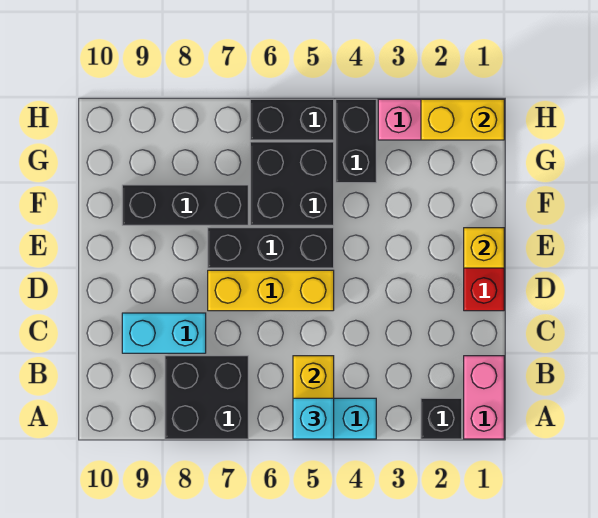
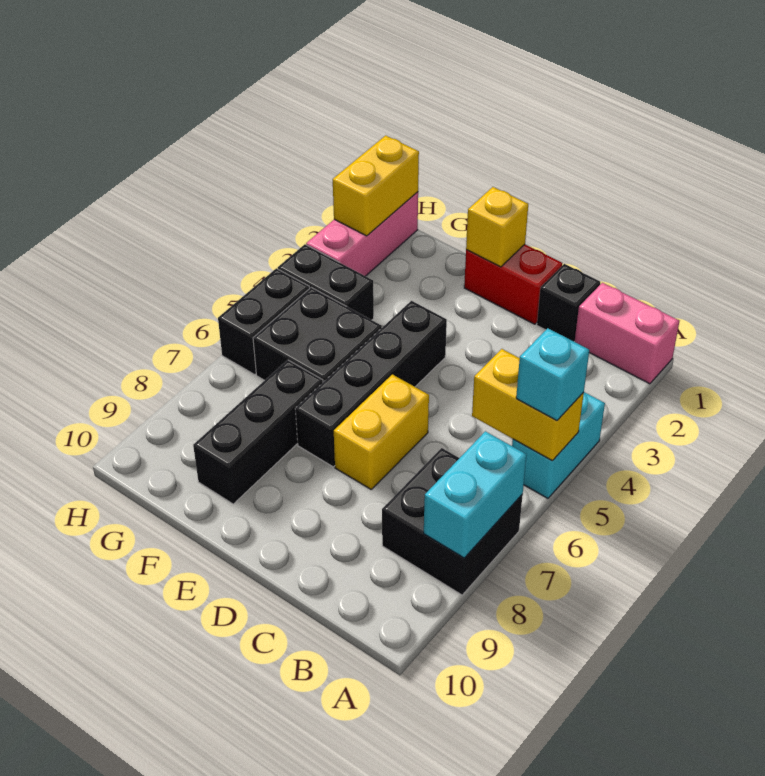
black brick A2 level 1 -> black brick C1 level 1
cyan brick C8:C9 level 1 -> cyan brick A7:A8 level 2
yellow brick D5:D7 level 1 -> yellow brick D6:D7 level 1
black brick E5:E7 level 1 -> black brick E4:E7 level 1

